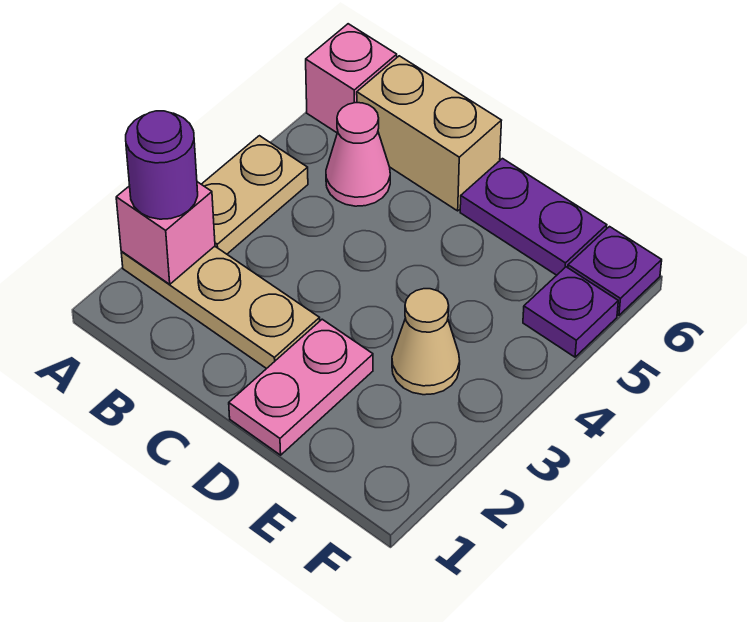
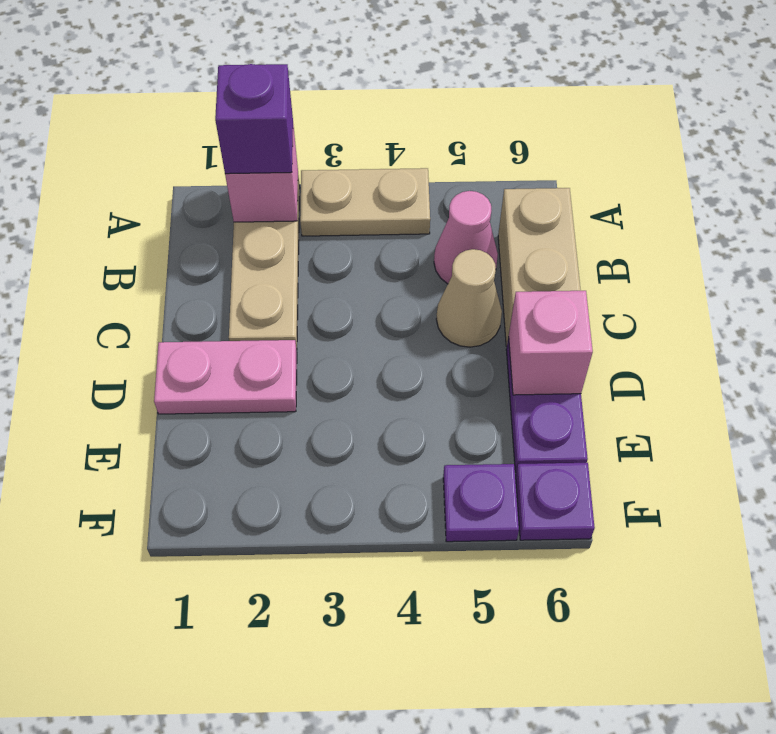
purple round brick A2 level 3 -> purple brick A2 level 3
pink brick A6 level 1 -> pink brick D6 level 2
tan cone E3 level 1 -> tan cone C5 level 1

